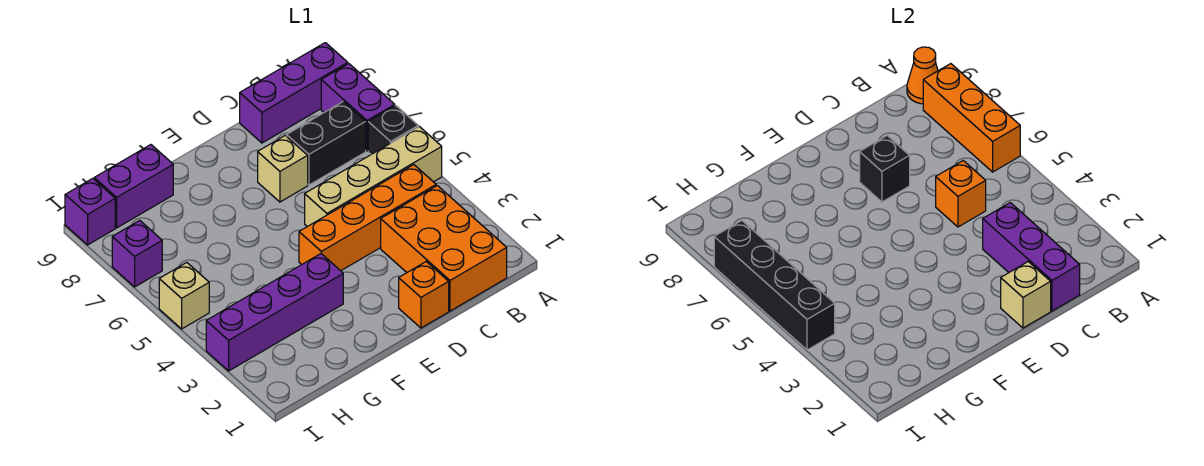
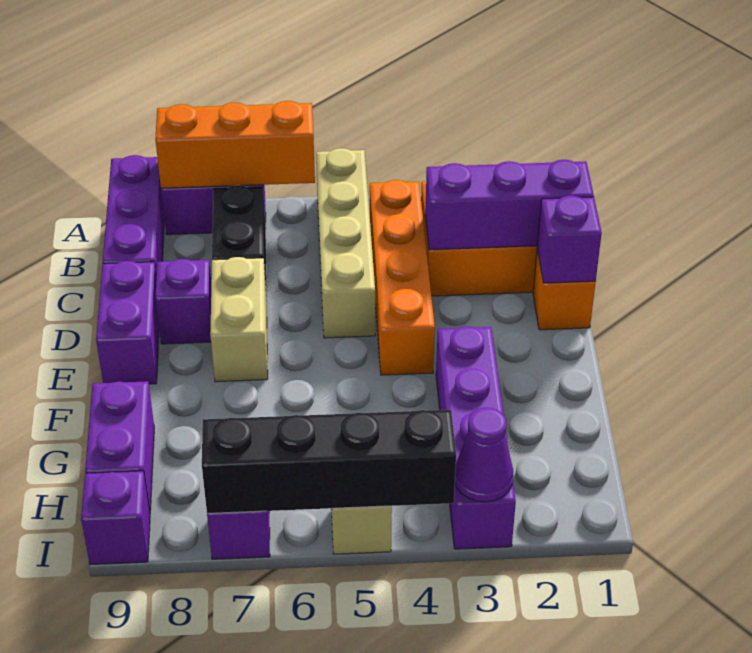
black brick A6 level 1 -> none
orange cone A9 level 2 -> none
orange brick C5 level 2 -> none
tan brick D1 level 2 -> purple brick D1 level 2
tan brick D7 level 1 -> tan brick D7:E7 level 1
black brick D7 level 2 -> none
none -> purple brick D8 level 1
none -> purple brick D9:E9 level 1
none -> purple cone I3 level 2

